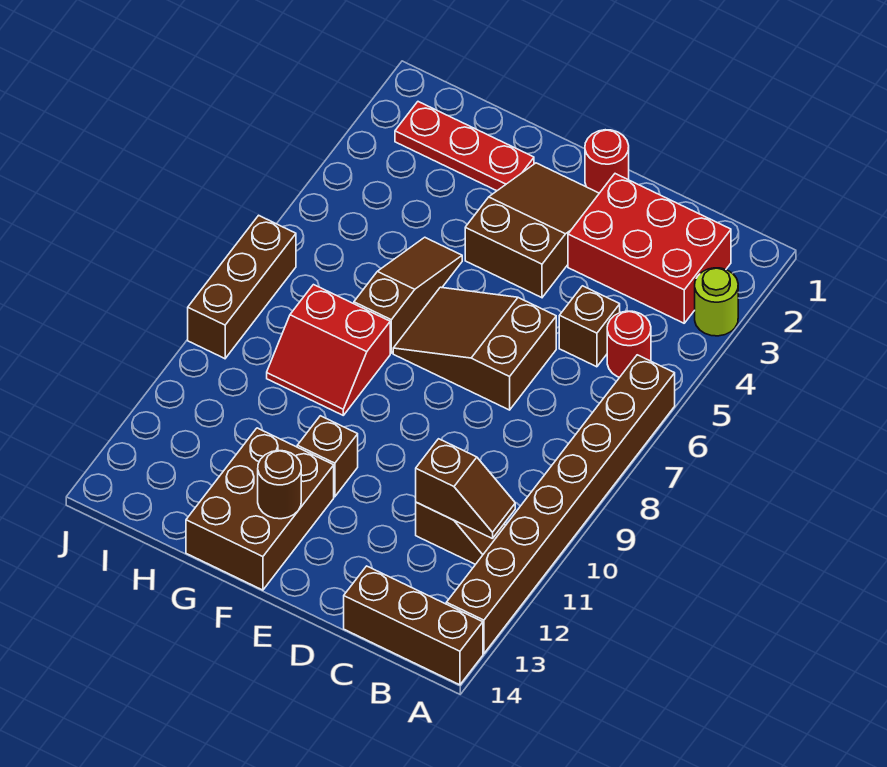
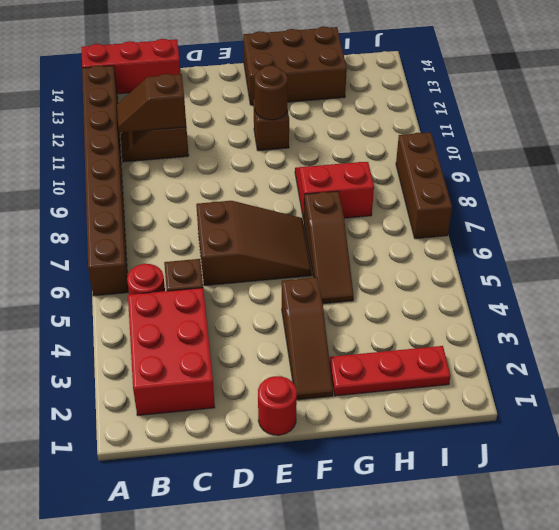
lime round brick A3 level 1 -> none
brown brick A14:C14 level 1 -> red brick A14:C14 level 1
red brick B2:D3 level 1 -> red brick B2:C4 level 1
brown slope E2:F4 level 1 top 4 -> brown slope F2:F4 level 1 top 4
brown brick F12:G14 level 1 -> brown brick F13:H14 level 1
brown round brick F13 level 2 -> brown round brick F11 level 2

